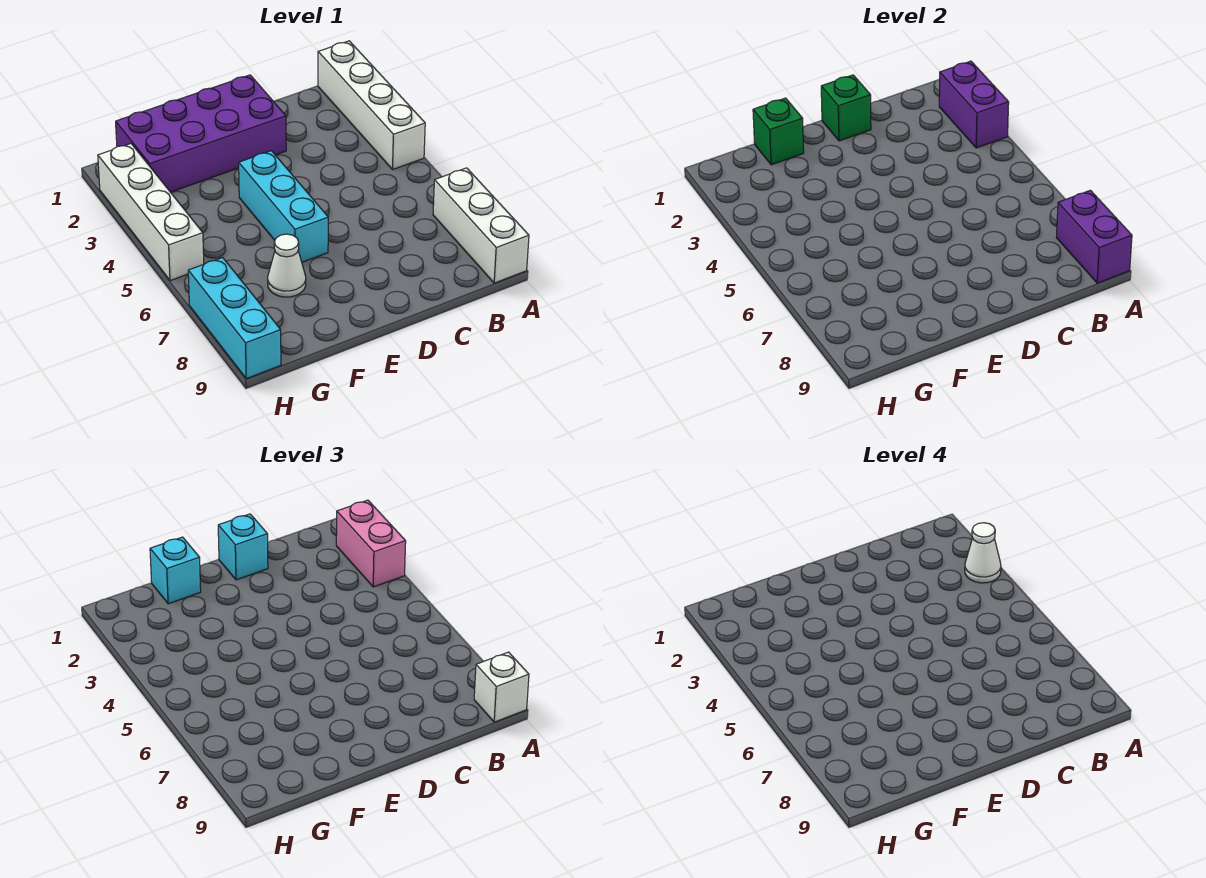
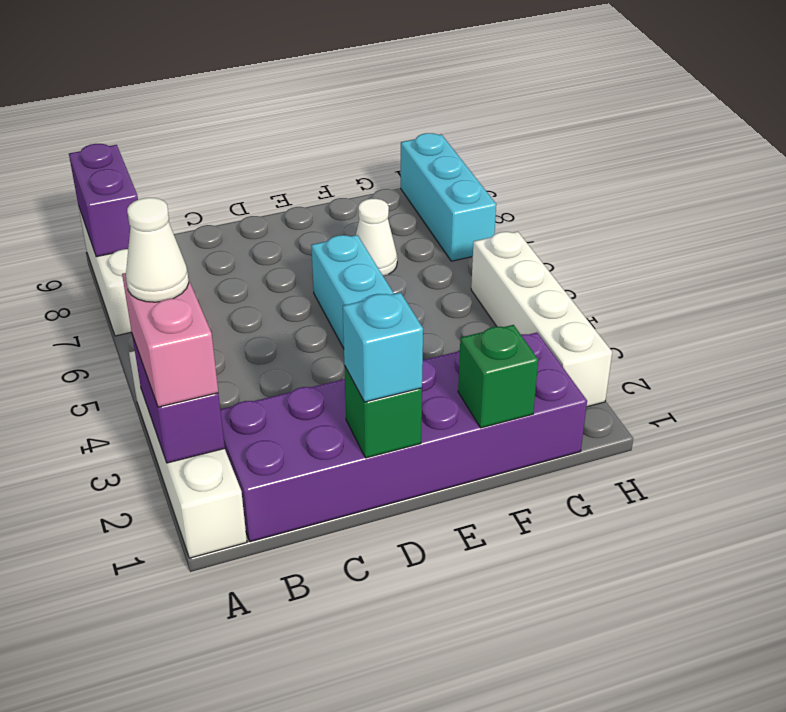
white brick A9 level 3 -> none
purple brick D1:G2 level 1 -> purple brick B1:G2 level 1
cyan brick F1 level 3 -> none

